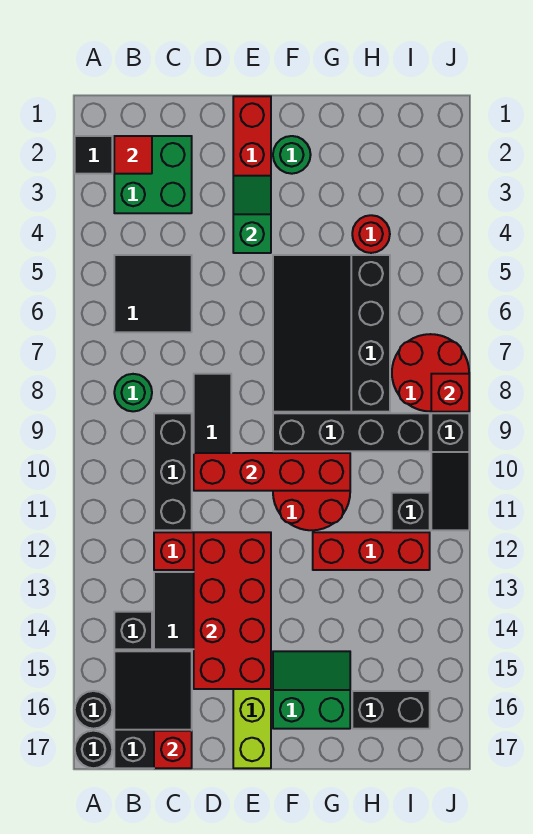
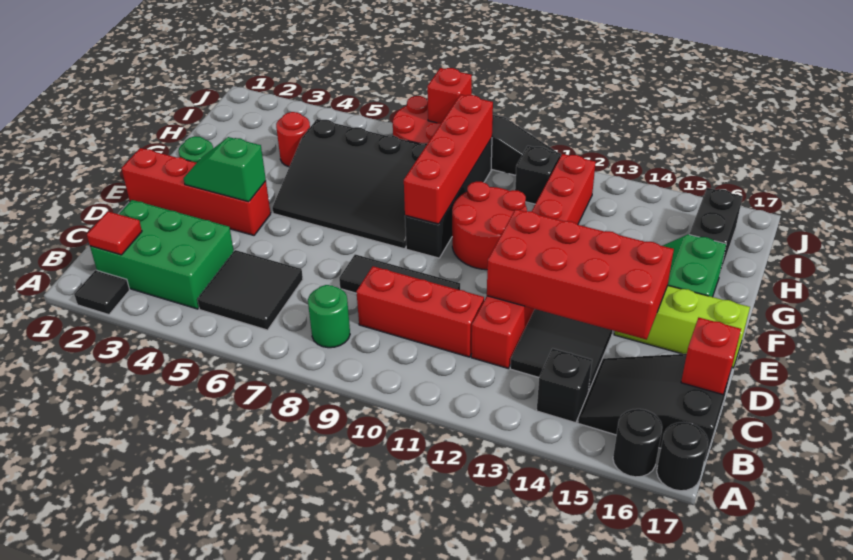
green brick B2:C3 level 1 -> green brick B2:C4 level 1
black brick C9:C11 level 1 -> red brick C9:C11 level 1
red brick D10:G10 level 2 -> red brick F9:I9 level 2

